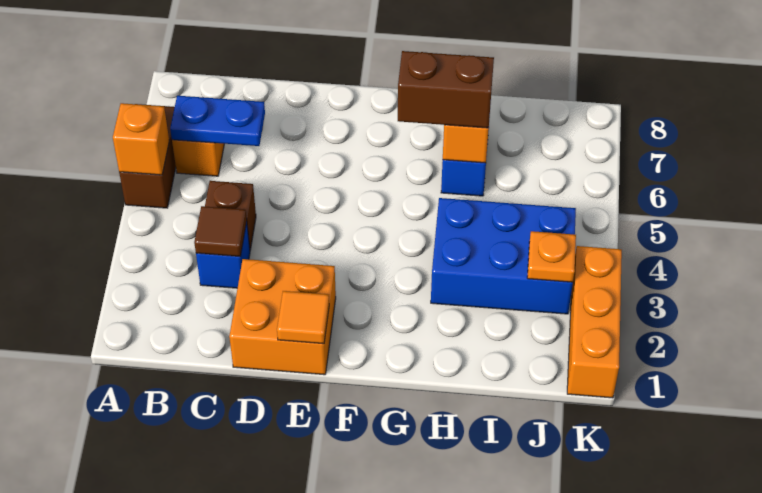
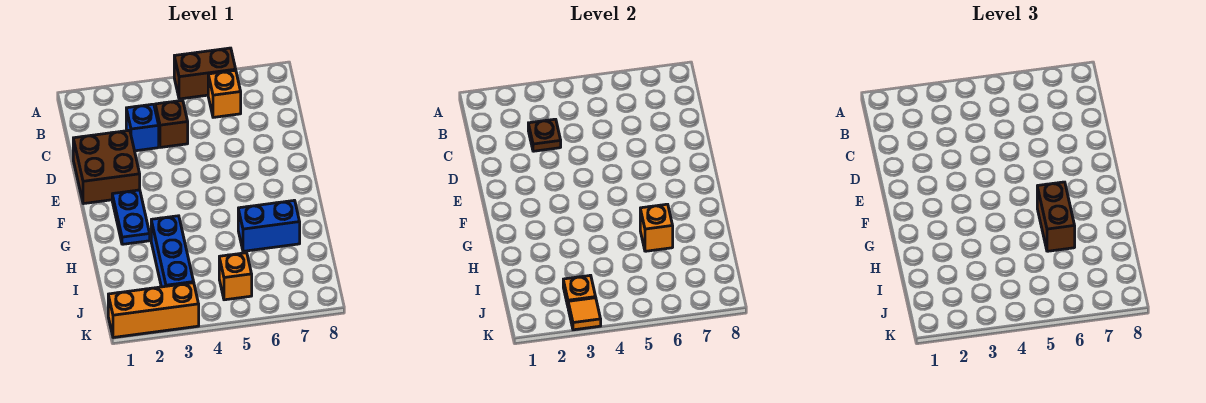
orange brick A5 level 2 -> orange brick J5 level 1
blue plate B6:C6 level 2 -> blue plate F2:G2 level 1
brown tile C3 level 2 -> brown plate C3 level 2
orange brick D1:E2 level 1 -> brown brick D1:E2 level 1
orange tile E1 level 2 -> orange tile K3 level 2
blue brick H3:J4 level 1 -> blue brick H3:J3 level 1

